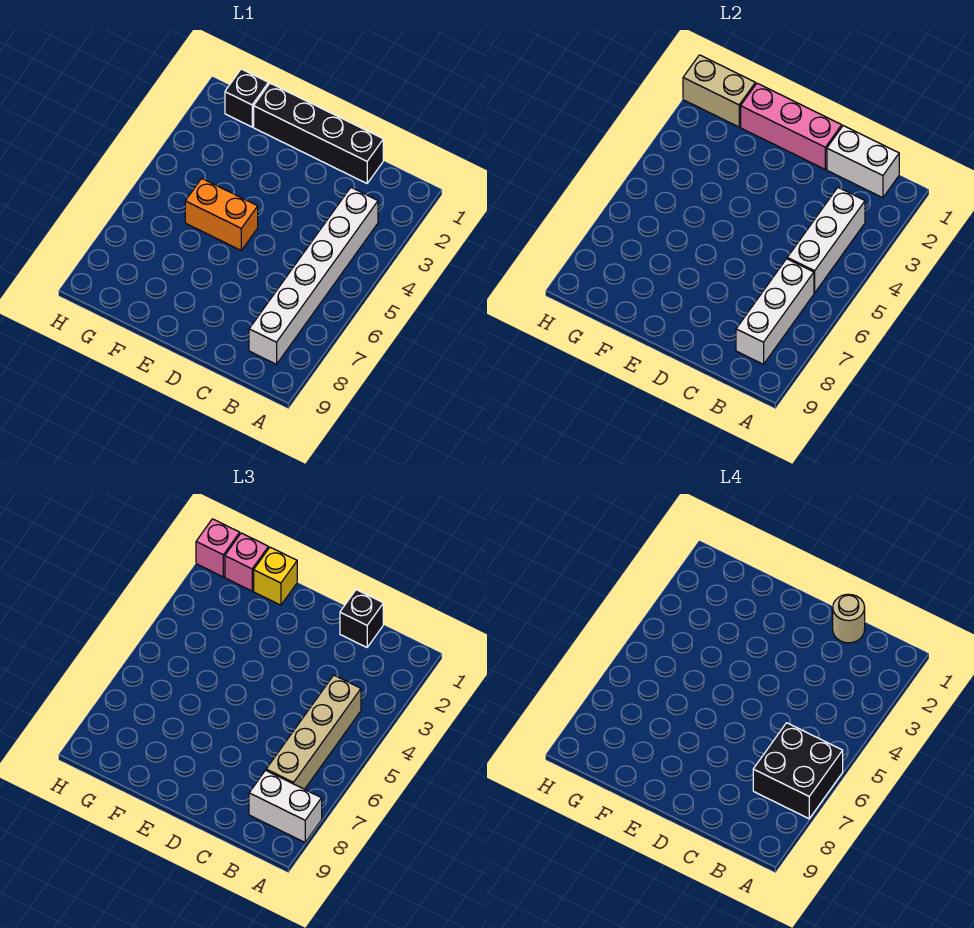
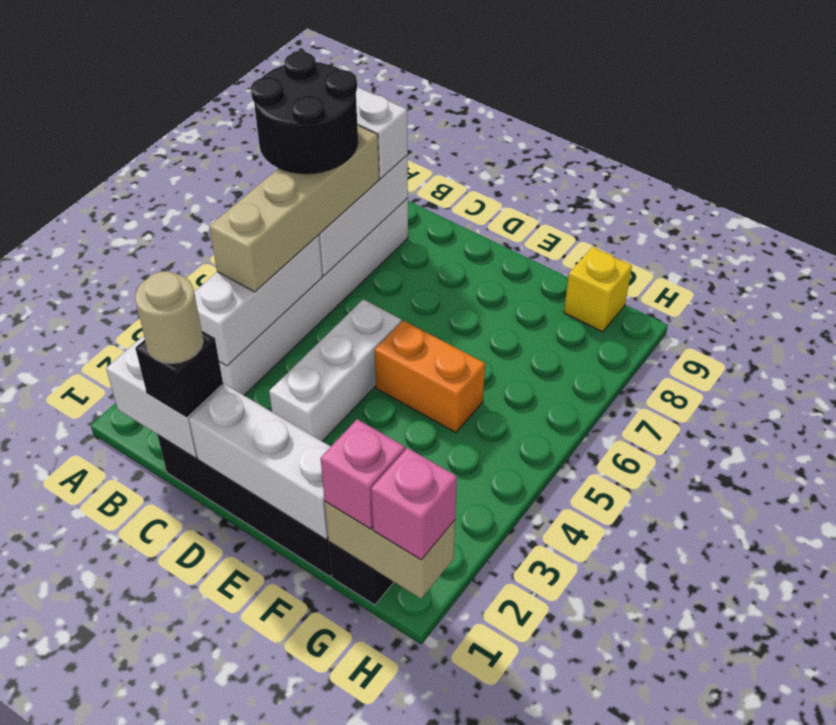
black brick A6:B7 level 4 -> black round brick A6:B7 level 4
pink brick D1:F1 level 2 -> white brick D1:F1 level 2
none -> white brick D3:D5 level 1
yellow brick F1 level 3 -> yellow brick G9 level 1

